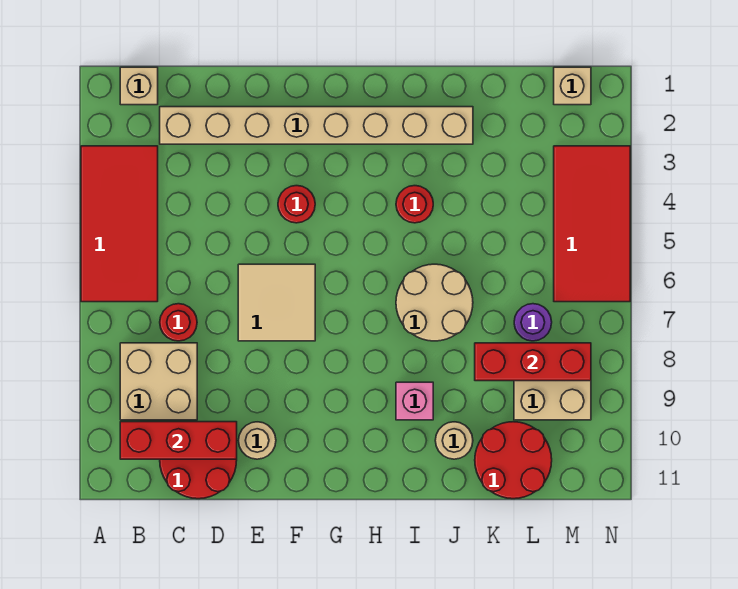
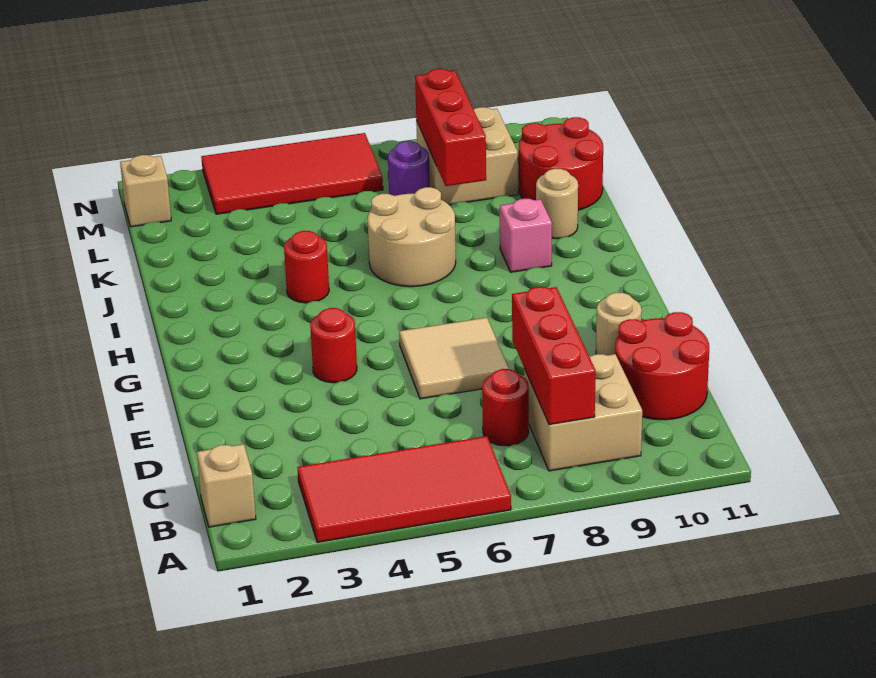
red brick B10:D10 level 2 -> red brick B8:D8 level 2
tan brick C2:J2 level 1 -> none

